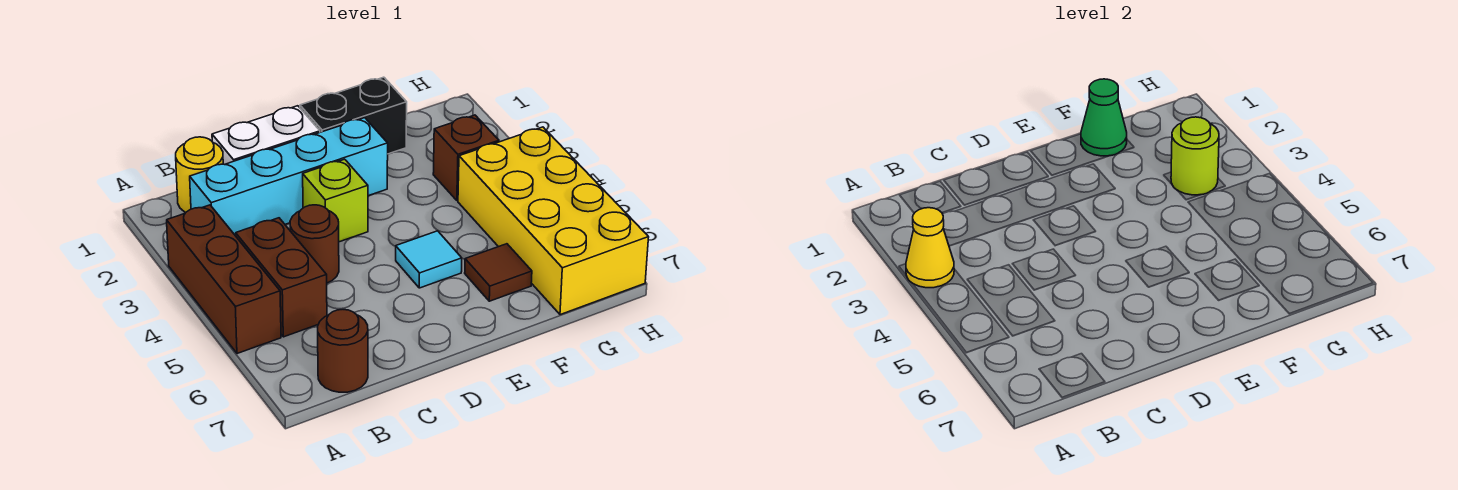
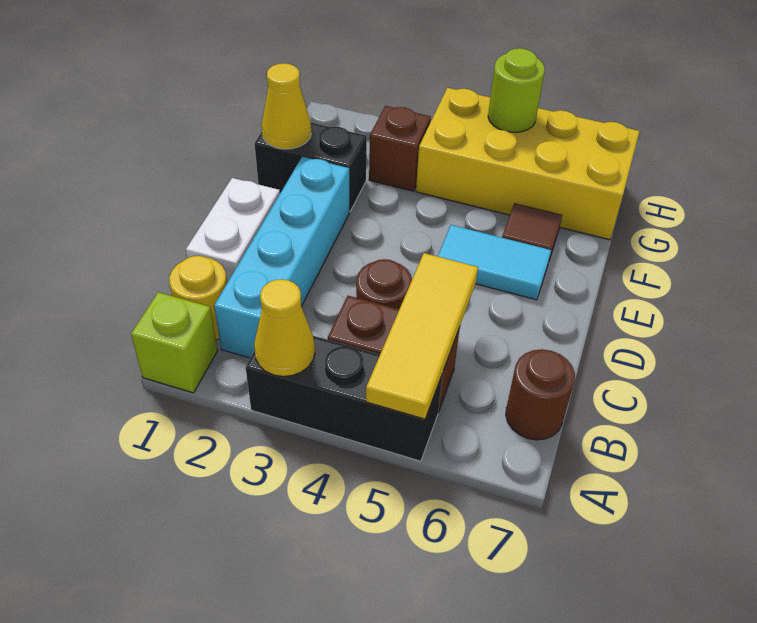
brown brick A3:A5 level 1 -> black brick A3:A5 level 1
none -> yellow tile A5:C5 level 2
lime brick D3 level 1 -> lime brick A1 level 1
black brick E1:F1 level 1 -> black brick F1:F2 level 1
cyan tile E5 level 1 -> cyan tile E5:E6 level 1
green cone F1 level 2 -> yellow cone F1 level 2
lime round brick G3 level 2 -> lime round brick H5 level 2

